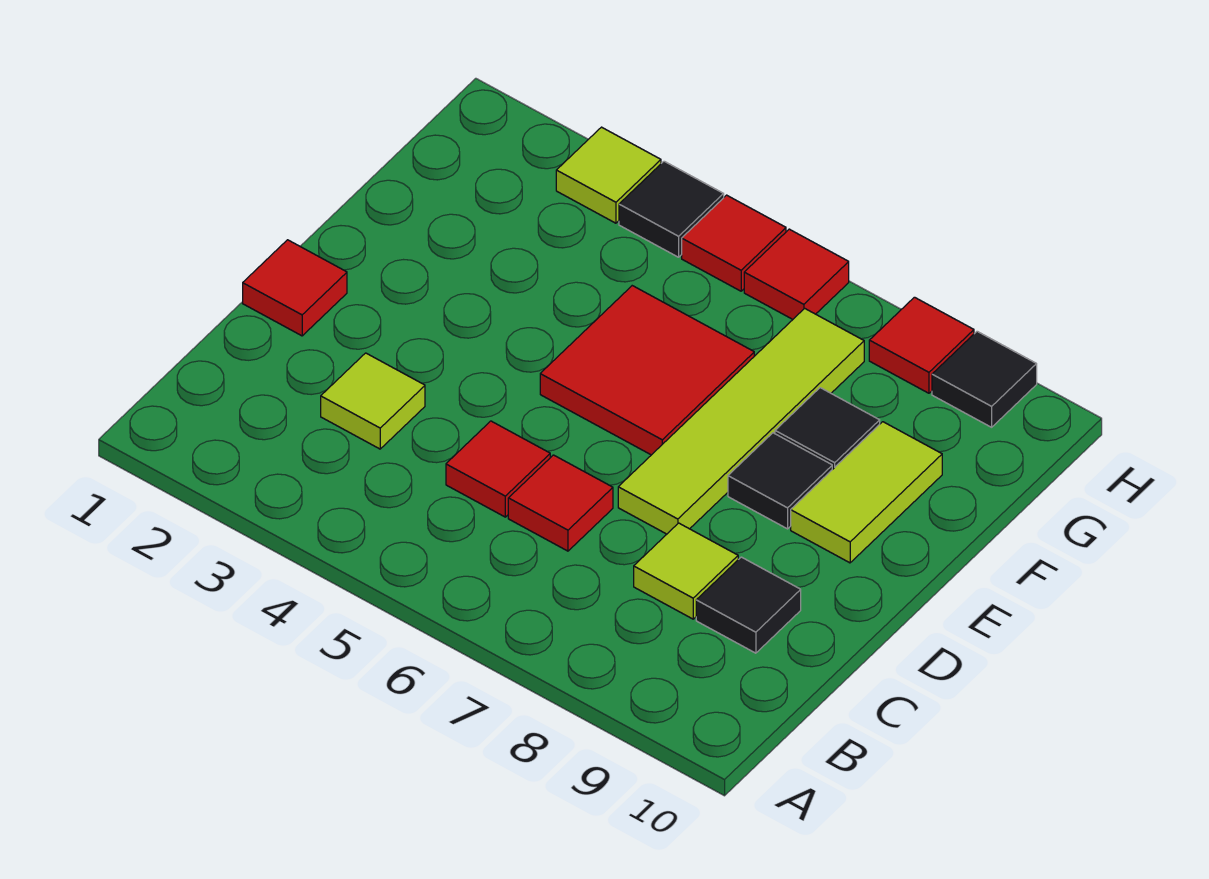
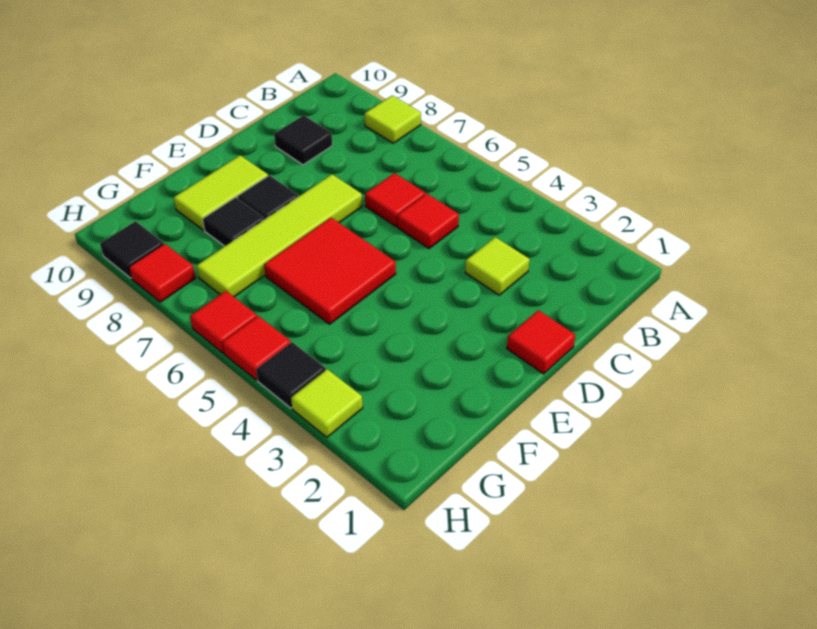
lime tile C8 level 1 -> lime tile A8 level 1

